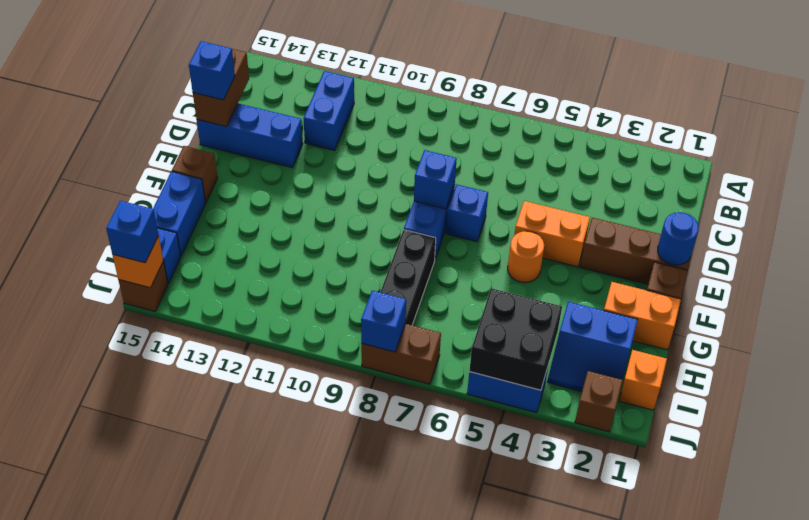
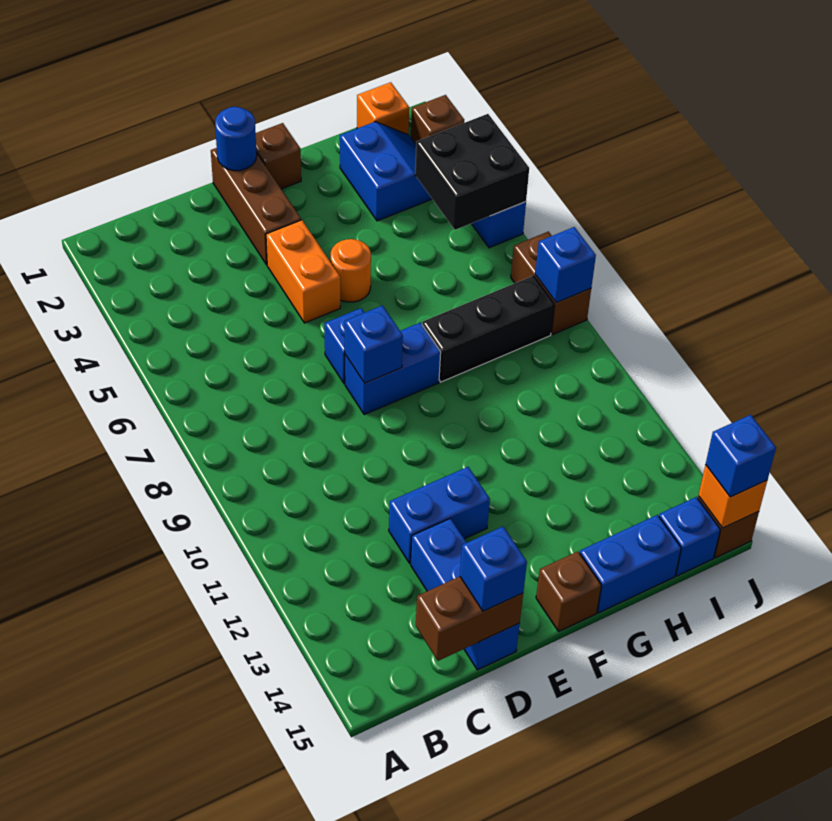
blue brick B12:C12 level 1 -> blue brick D12:E12 level 1
orange brick G1:G2 level 1 -> none

